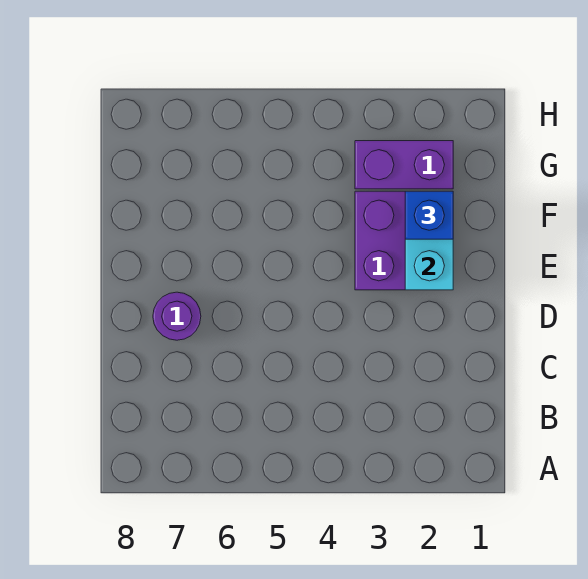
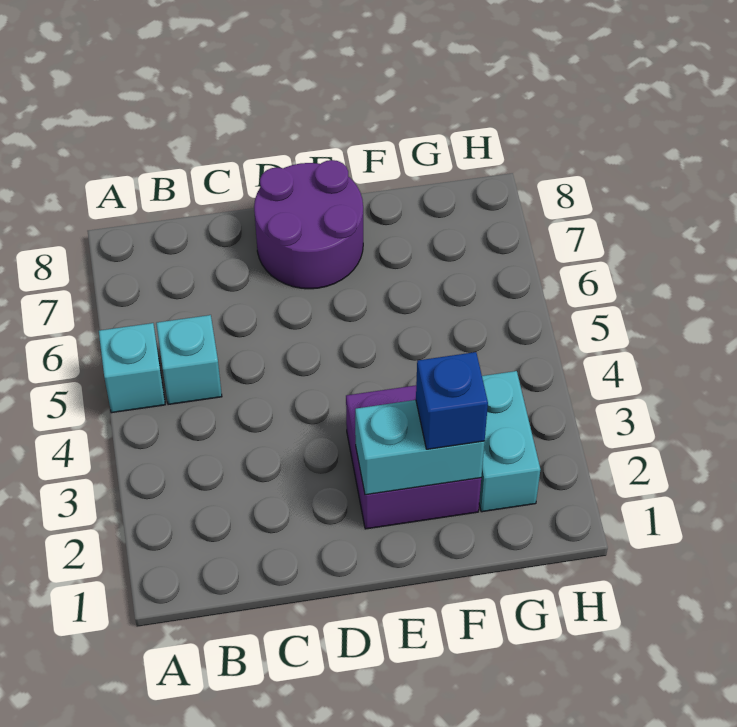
none -> cyan brick A5 level 1
none -> cyan brick B5 level 1
purple round brick D7 level 1 -> purple round brick D7:E8 level 1
purple brick G2:G3 level 1 -> cyan brick G2:G3 level 1

